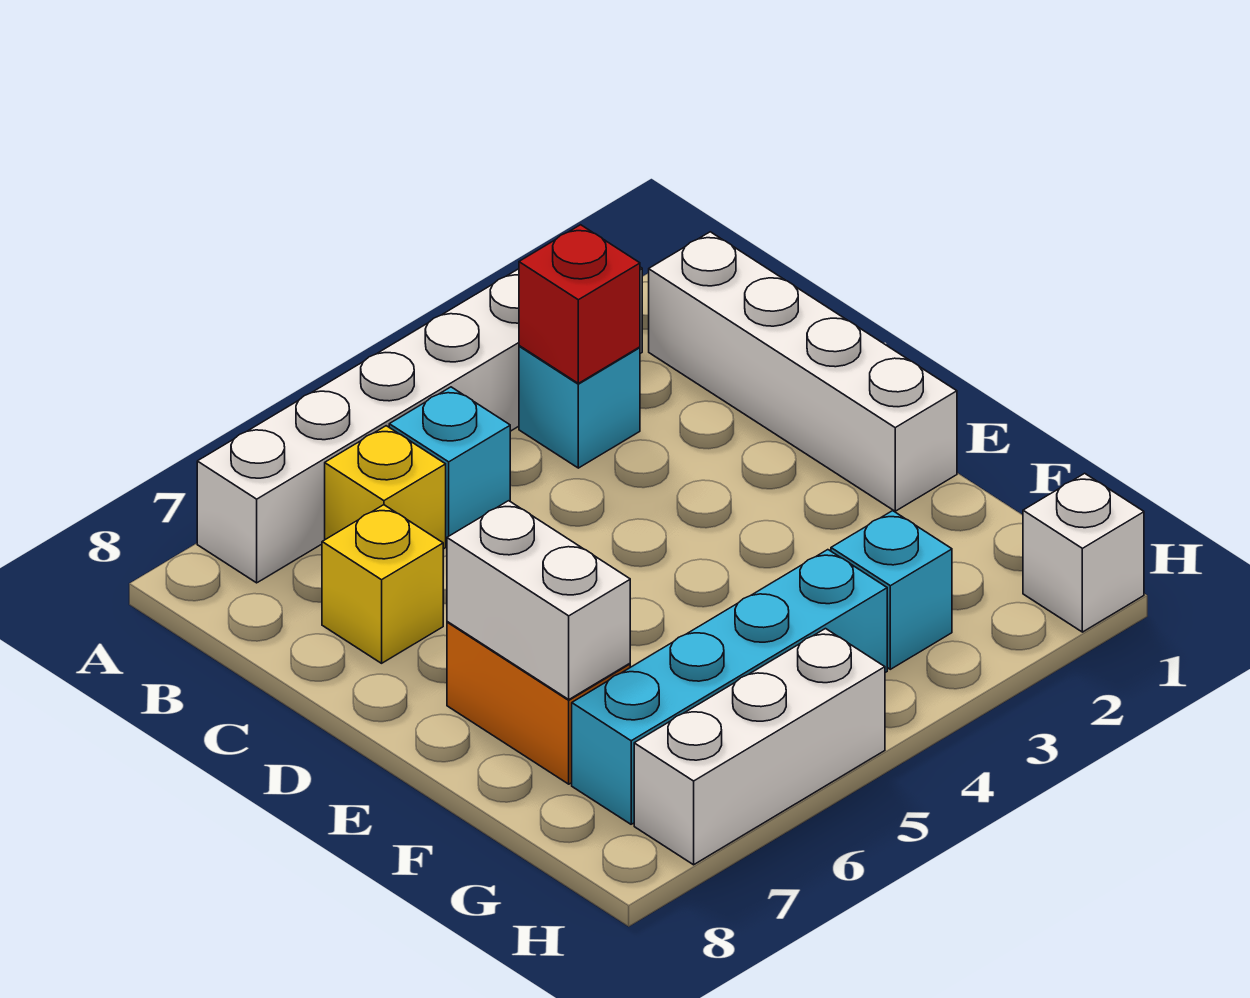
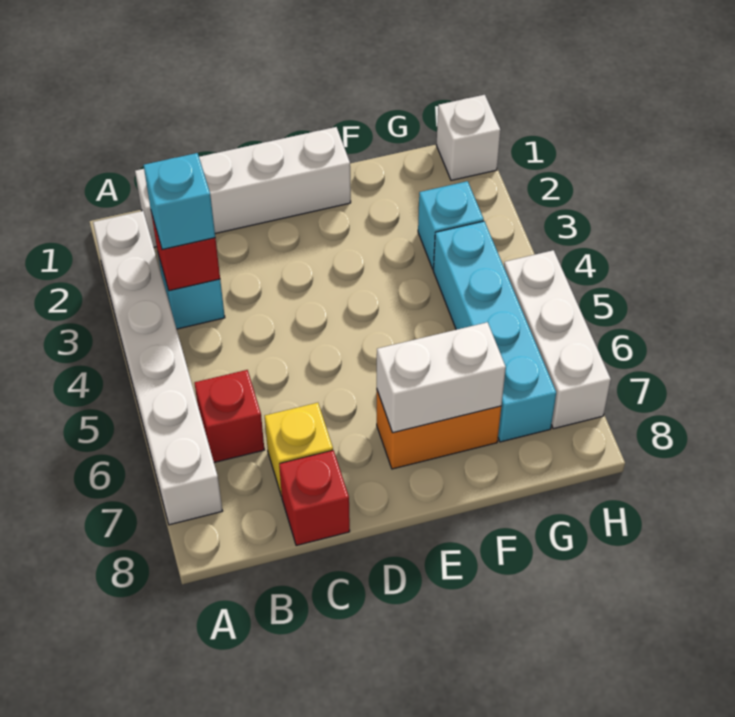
cyan brick B5 level 1 -> cyan brick B3 level 3
yellow brick B6 level 1 -> red brick B6 level 1
none -> red brick C8 level 1

